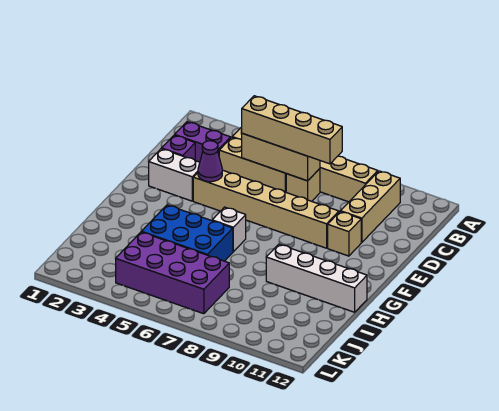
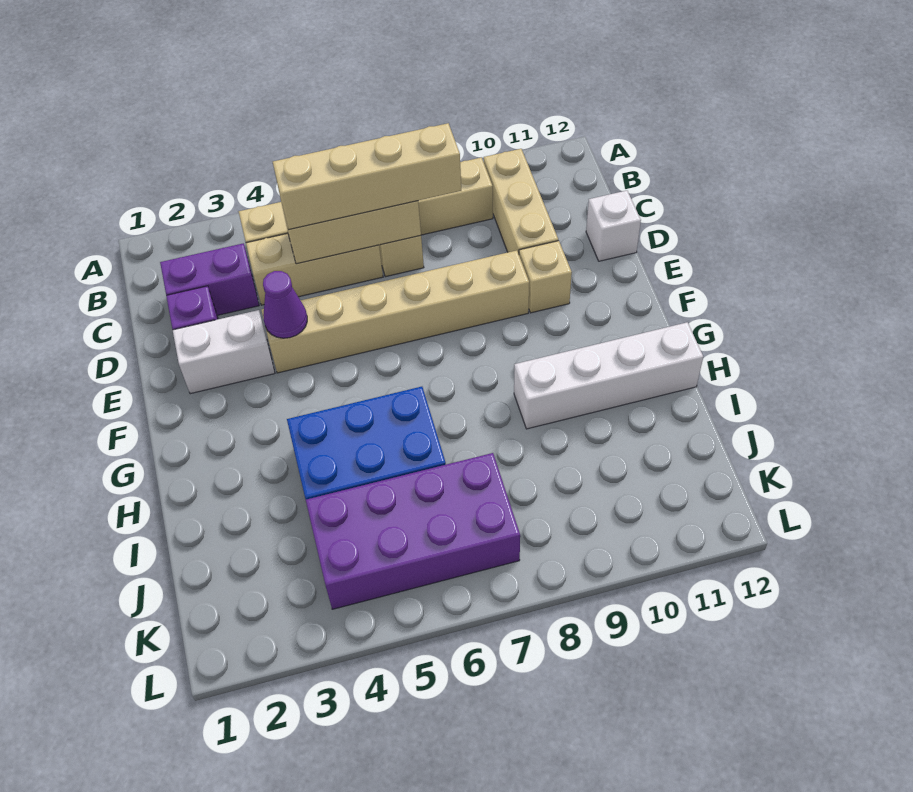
white brick G6 level 1 -> white brick D12 level 1

